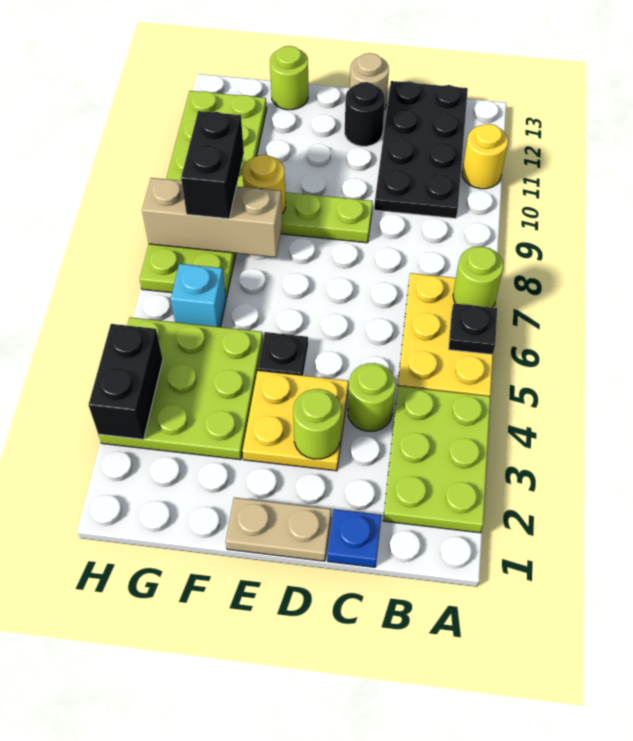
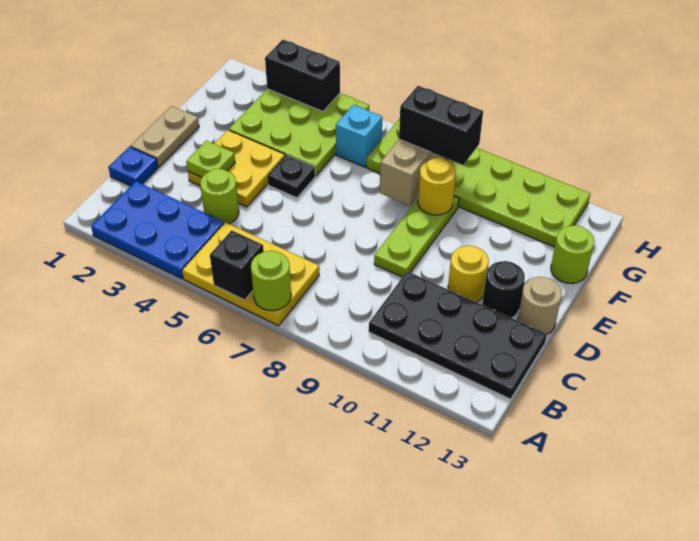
lime plate A2:B4 level 1 -> blue plate A2:B4 level 1
black plate A6 level 2 -> black brick A6 level 2
yellow round brick A11 level 1 -> yellow round brick D11 level 1
lime round brick D3 level 2 -> lime plate D3 level 2

